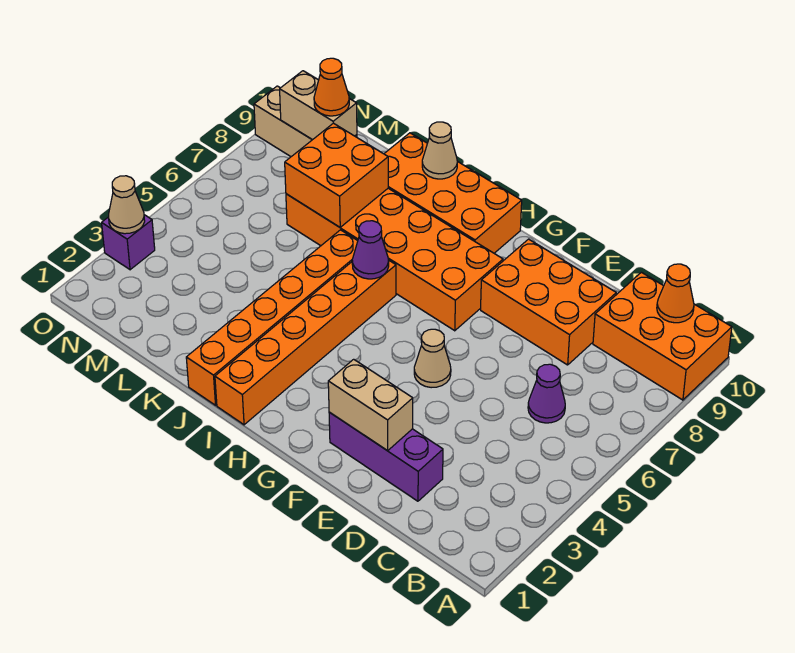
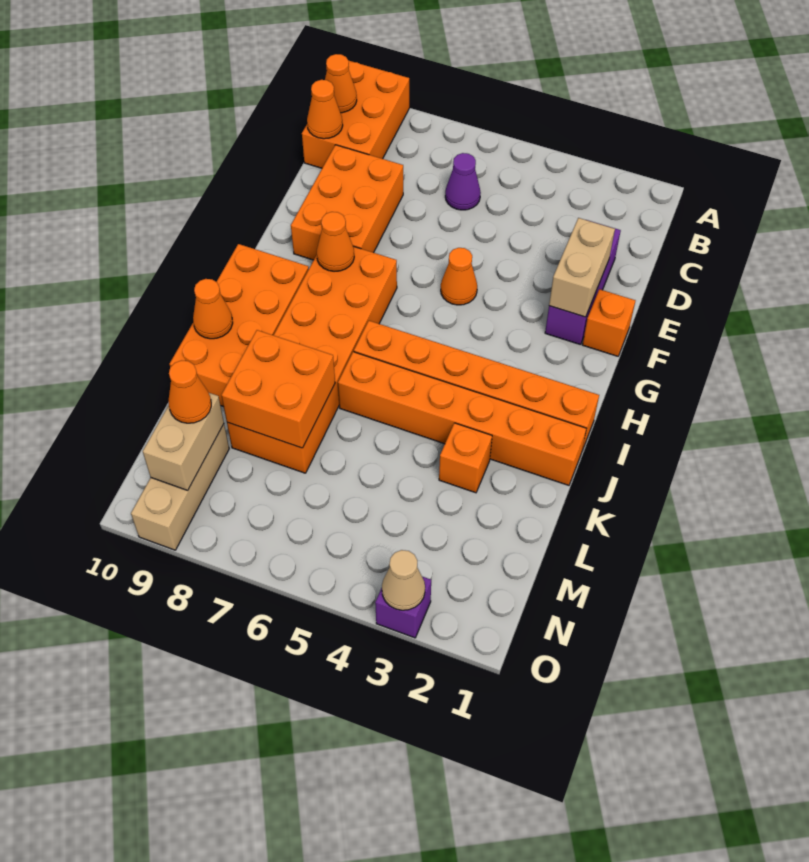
none -> orange cone C10 level 2
none -> orange brick F1 level 1
tan cone F5 level 1 -> orange cone F5 level 1
none -> orange cone G8 level 2
purple cone I6 level 2 -> none
tan cone J10 level 2 -> orange cone J10 level 2
none -> orange brick K3 level 1

